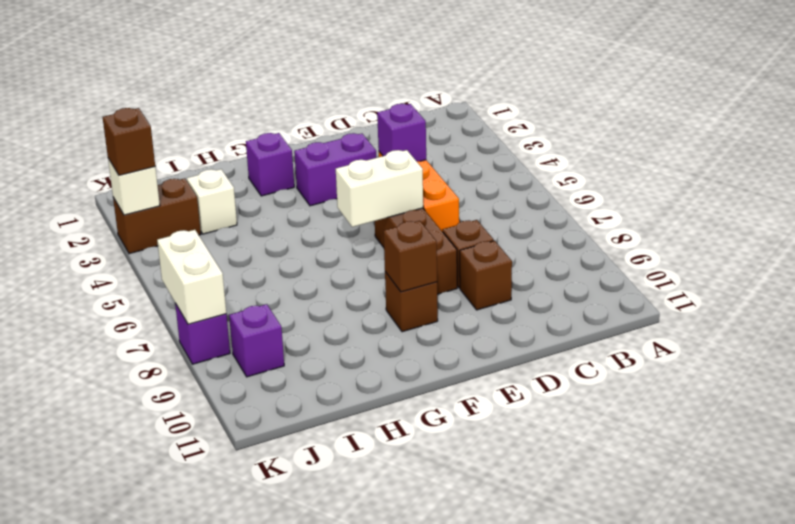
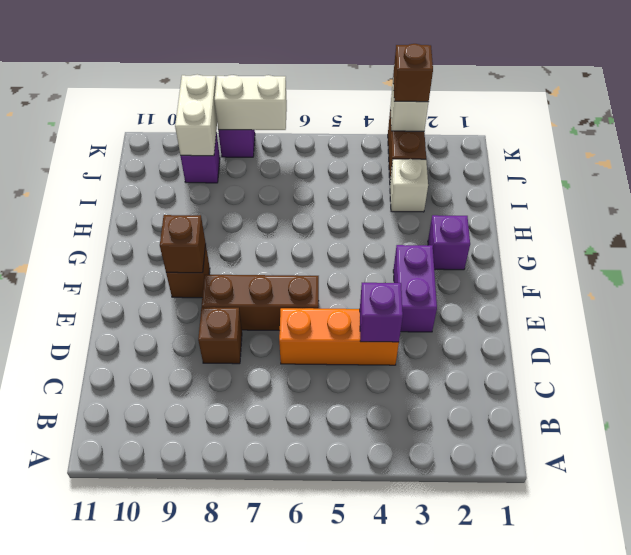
brown brick D9 level 1 -> none
white brick E6:F6 level 2 -> white brick J9:K9 level 2

